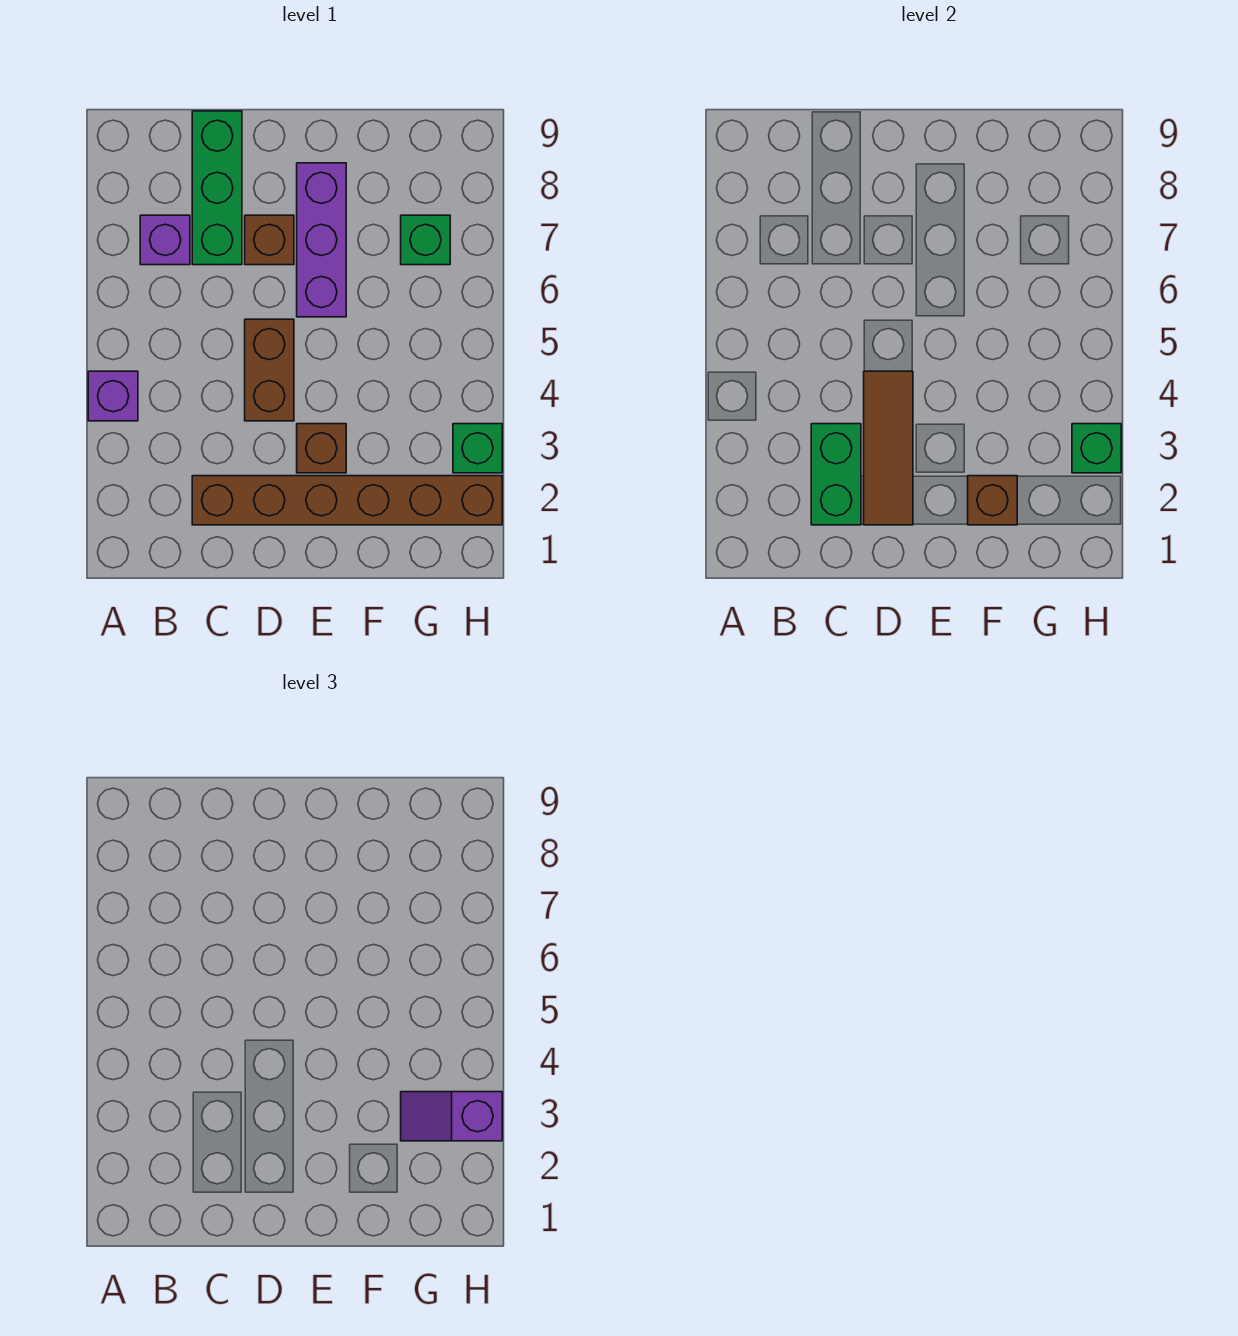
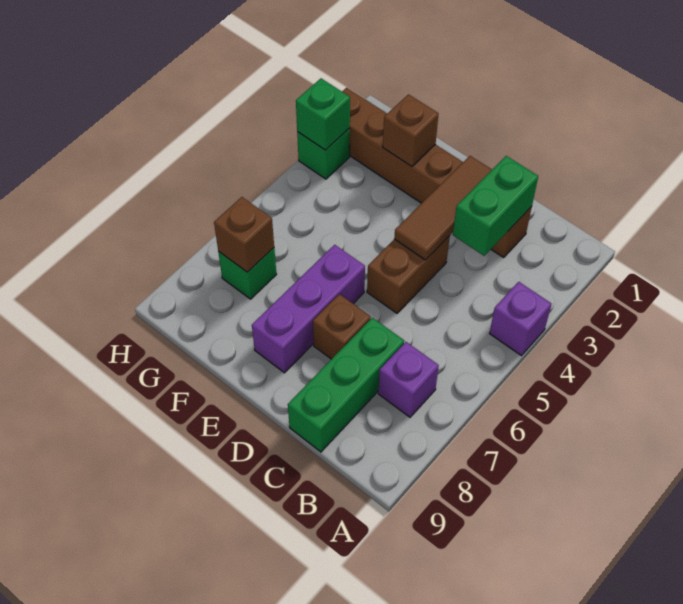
brown brick E3 level 1 -> brown brick G7 level 2
purple slope G3:H3 level 3 top H -> none

